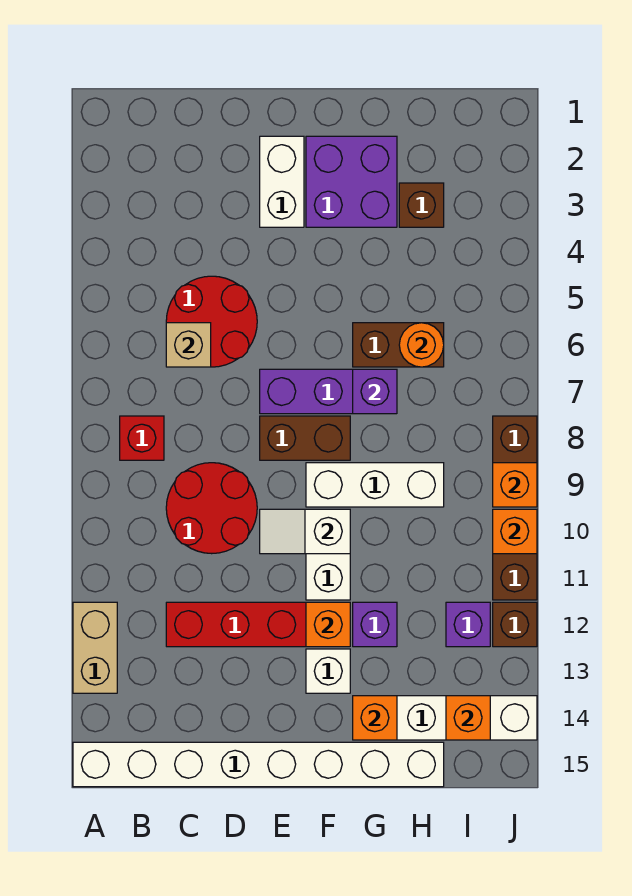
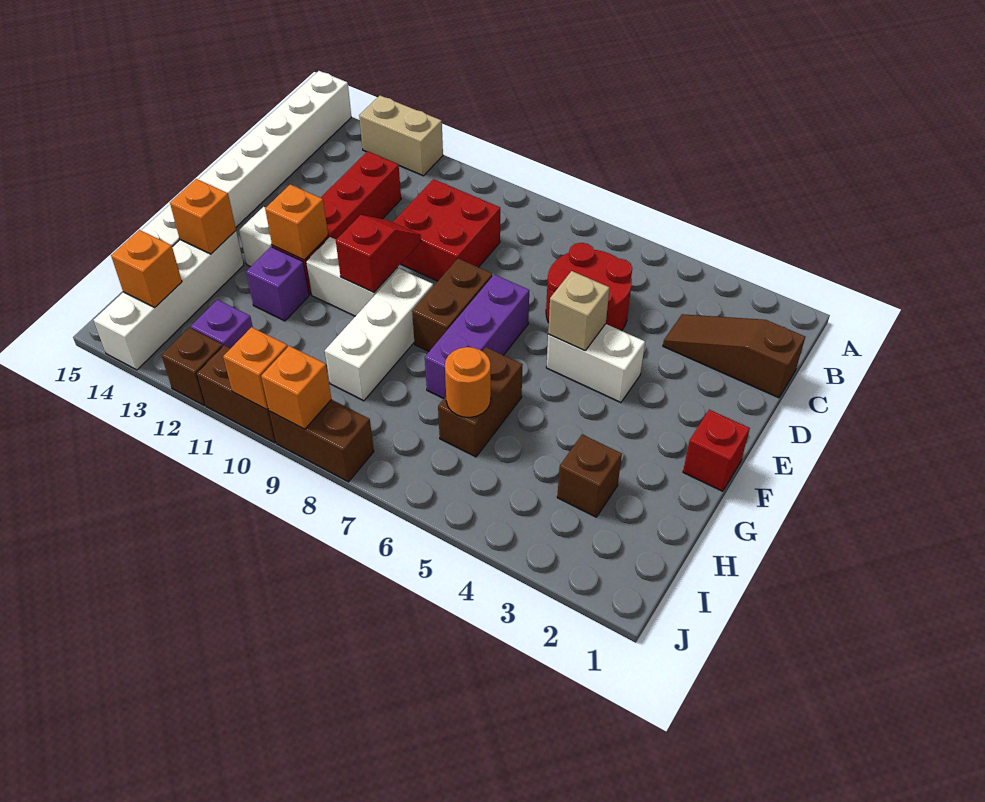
red brick B8 level 1 -> red brick F1 level 1
none -> brown slope C1:C3 level 1 top 1
tan brick C6 level 2 -> tan brick E5 level 2
red round brick C9:D10 level 1 -> red brick C9:D10 level 1
white brick E2:E3 level 1 -> white brick E4:E5 level 1
white slope E10:F10 level 2 top F -> red slope E10:F10 level 2 top F
purple brick F2:G3 level 1 -> none
purple brick G7 level 2 -> none

